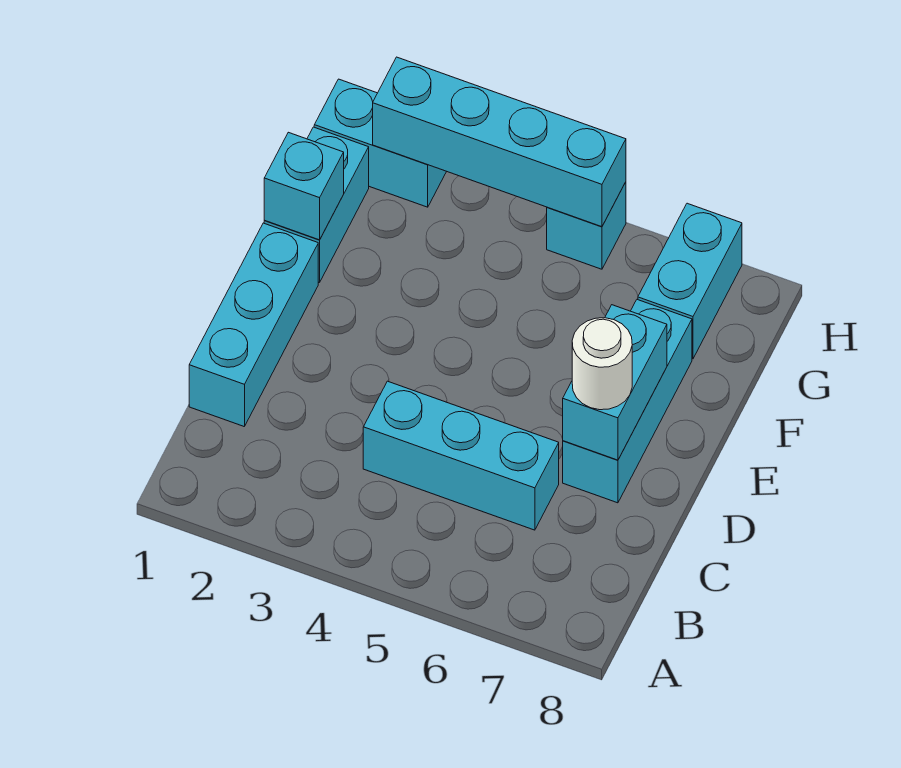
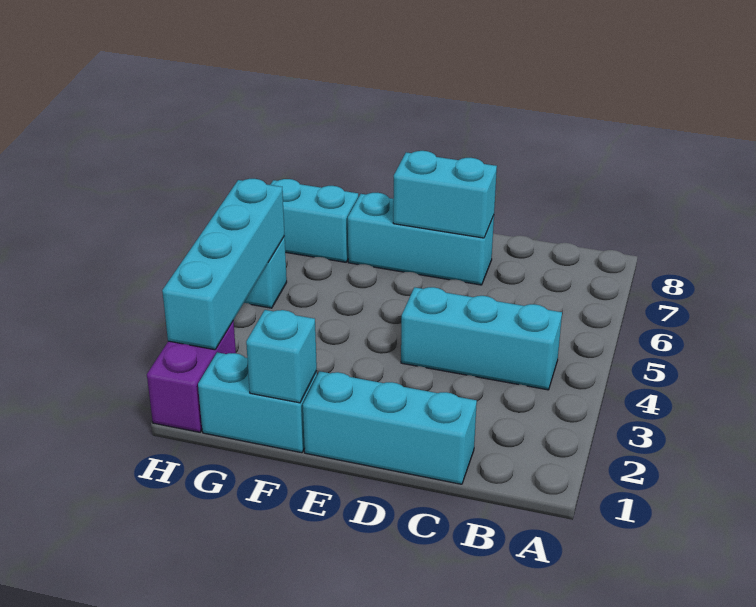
cyan brick C4:C6 level 1 -> cyan brick B4:D4 level 1
white round brick D7 level 3 -> none
cyan brick H1:H2 level 1 -> purple brick H1:H2 level 1

